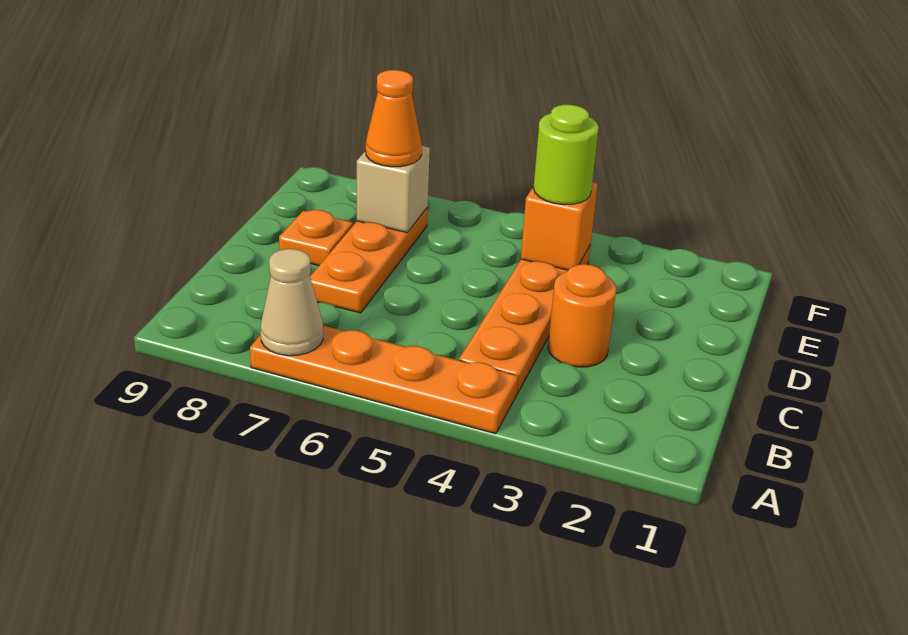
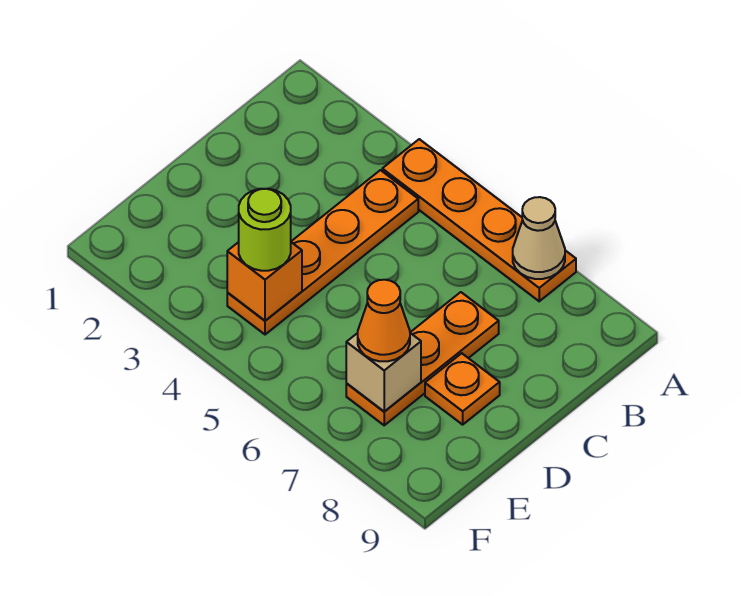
orange round brick C3 level 1 -> none

